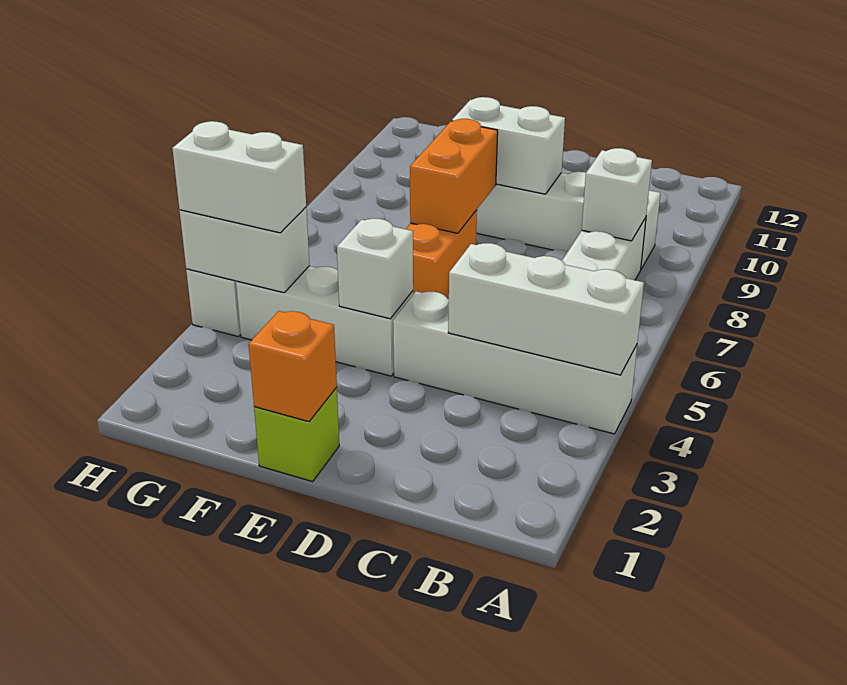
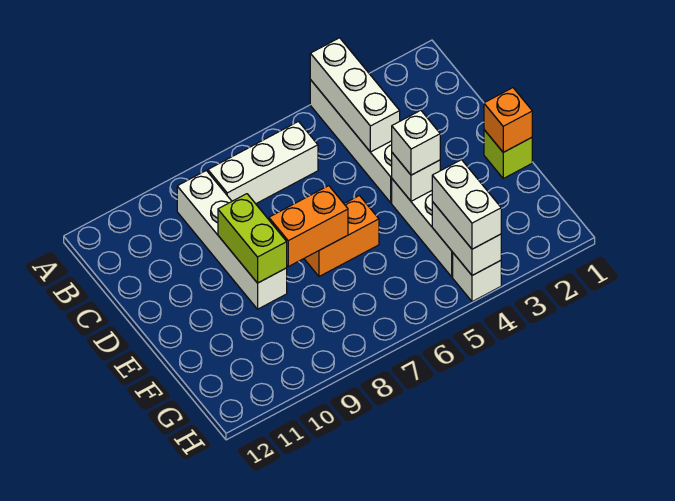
white brick B8 level 2 -> white brick E4 level 3
white brick D9:E9 level 2 -> lime brick D9:E9 level 2

